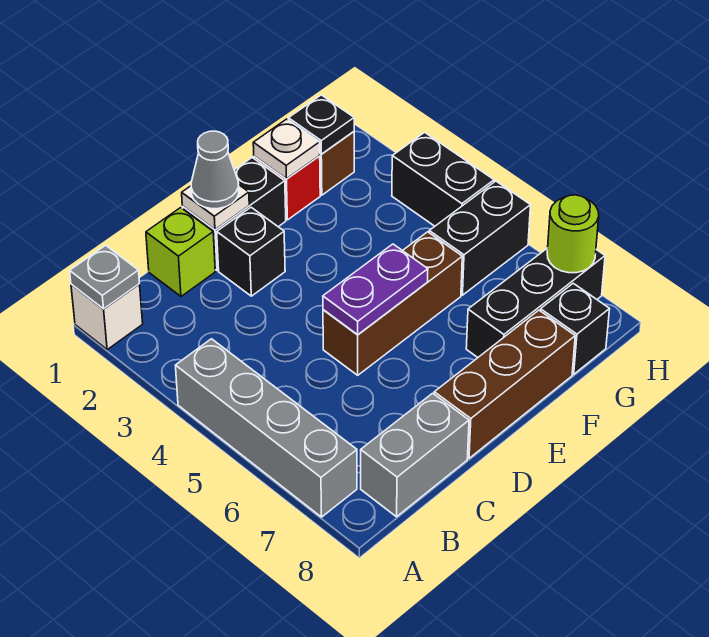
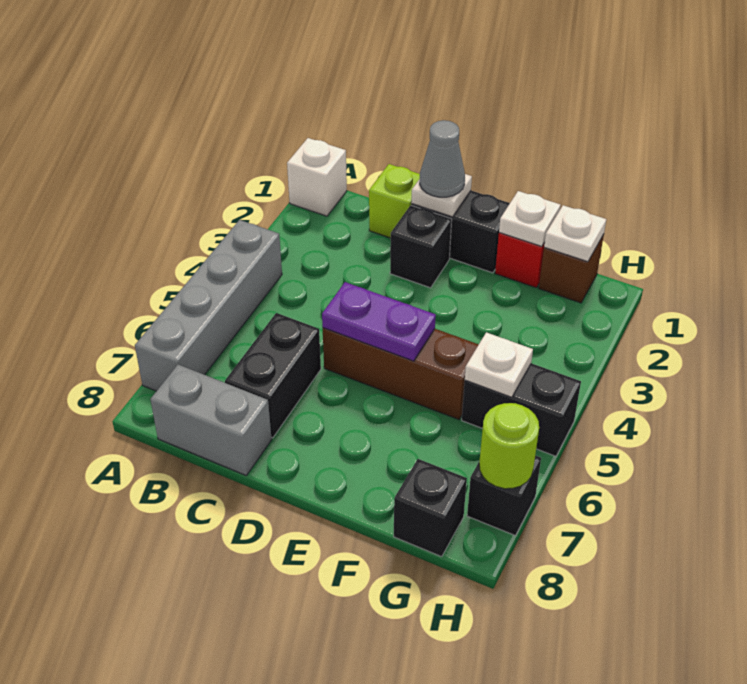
grey plate A1 level 2 -> none
brown brick D8:F8 level 1 -> none
black brick F7:H7 level 1 -> black brick H7 level 1
black plate G1 level 2 -> white plate G1 level 2
none -> white plate G5 level 2
black brick H3:H4 level 1 -> black brick C6:C7 level 1

